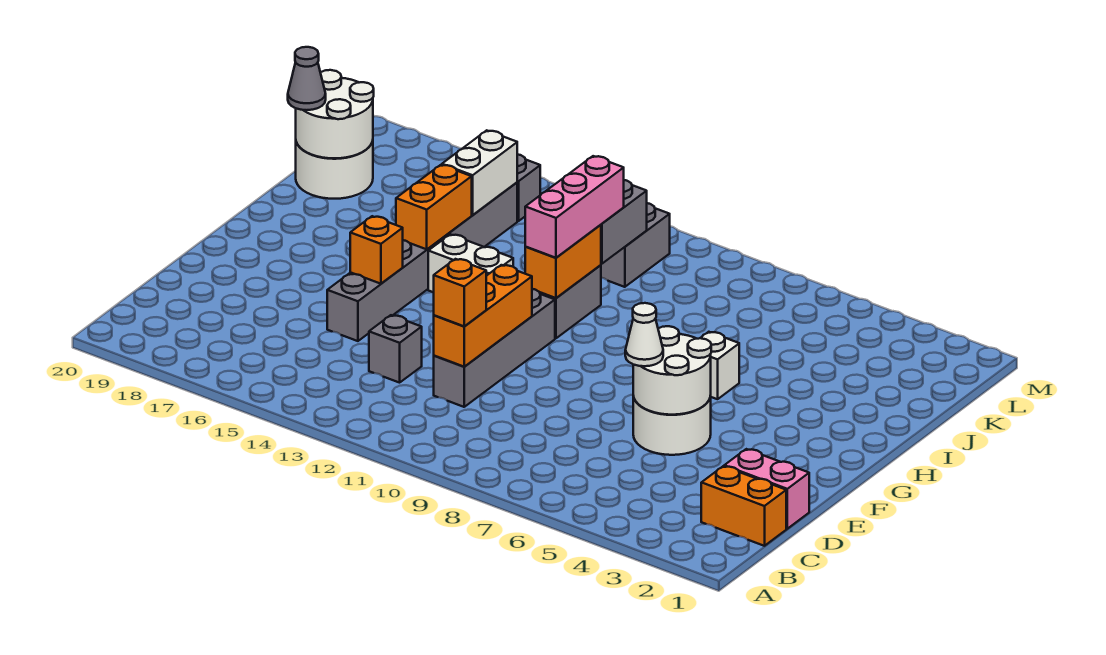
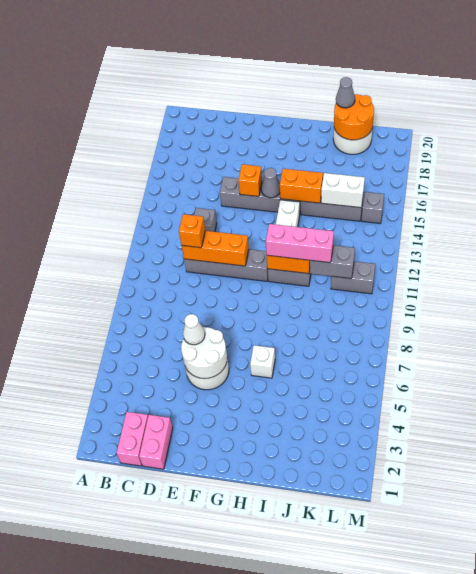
orange brick C1:C2 level 1 -> pink brick C1:C2 level 1
none -> grey cone G15 level 2
white round brick J19:K20 level 2 -> orange round brick J19:K20 level 2

